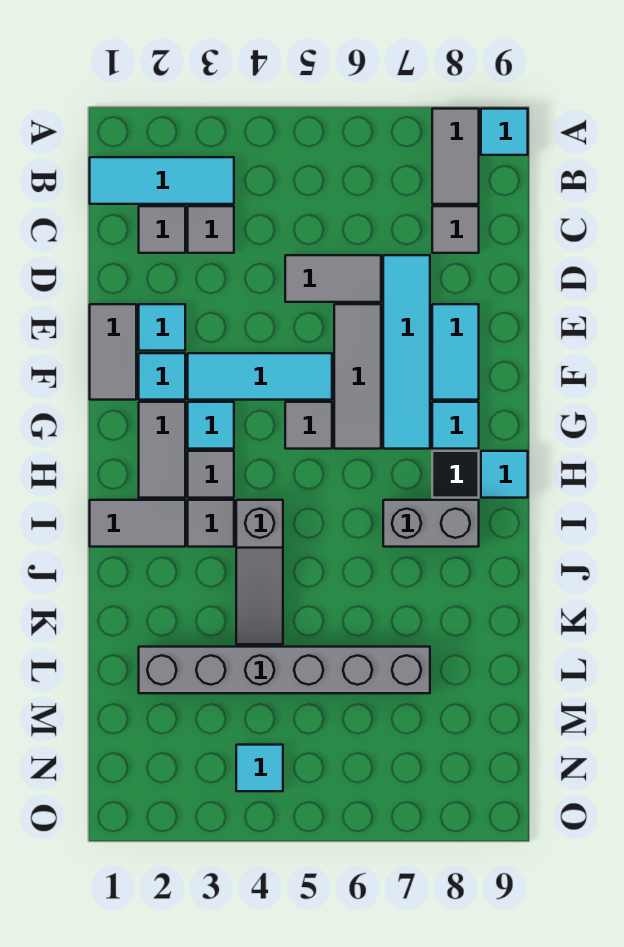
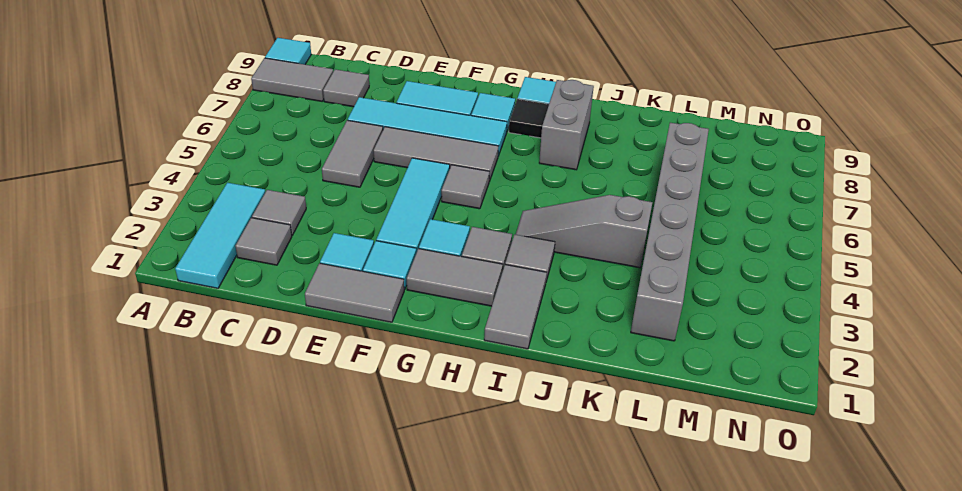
grey slope I4:K4 level 1 top I -> grey slope I4:K4 level 1 top K
cyan tile N4 level 1 -> none

